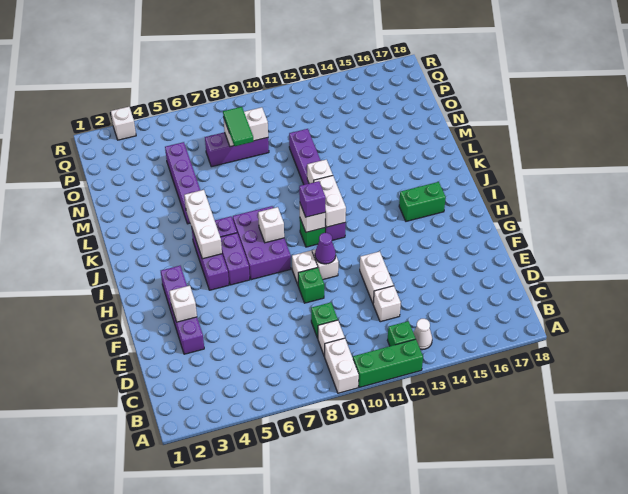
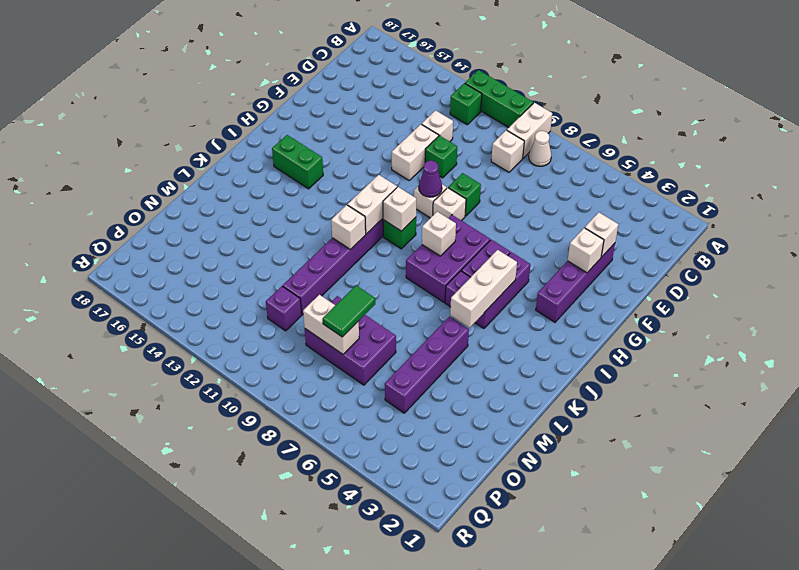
white cone B13 level 1 -> white cone B8 level 1
green brick D9 level 1 -> green brick E11 level 1
purple brick I10 level 3 -> purple brick O11 level 1
purple brick O7:O9 level 1 -> purple brick N7:O9 level 1
white brick R3 level 1 -> white brick E3 level 2

